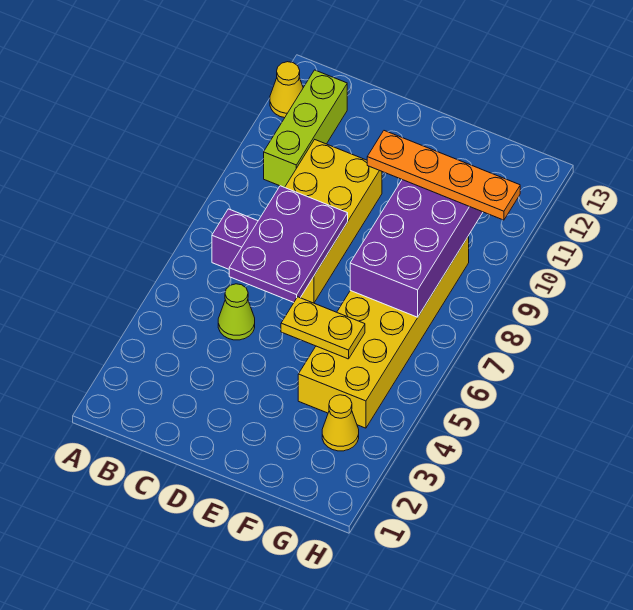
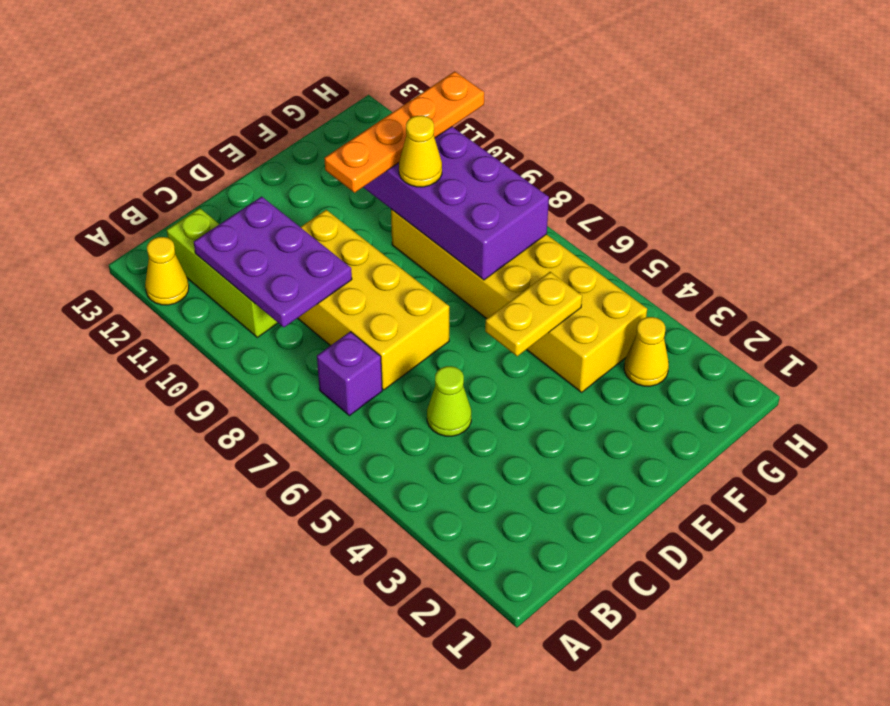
purple plate C6:D8 level 2 -> purple plate B9:C11 level 2
none -> yellow cone F9 level 3

